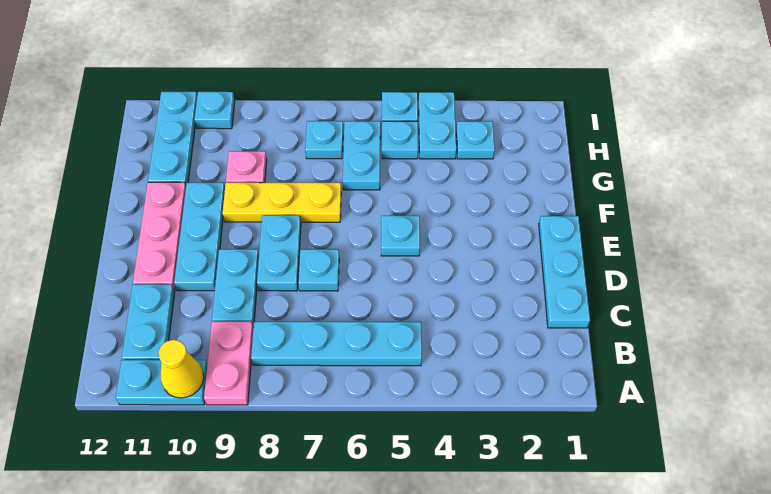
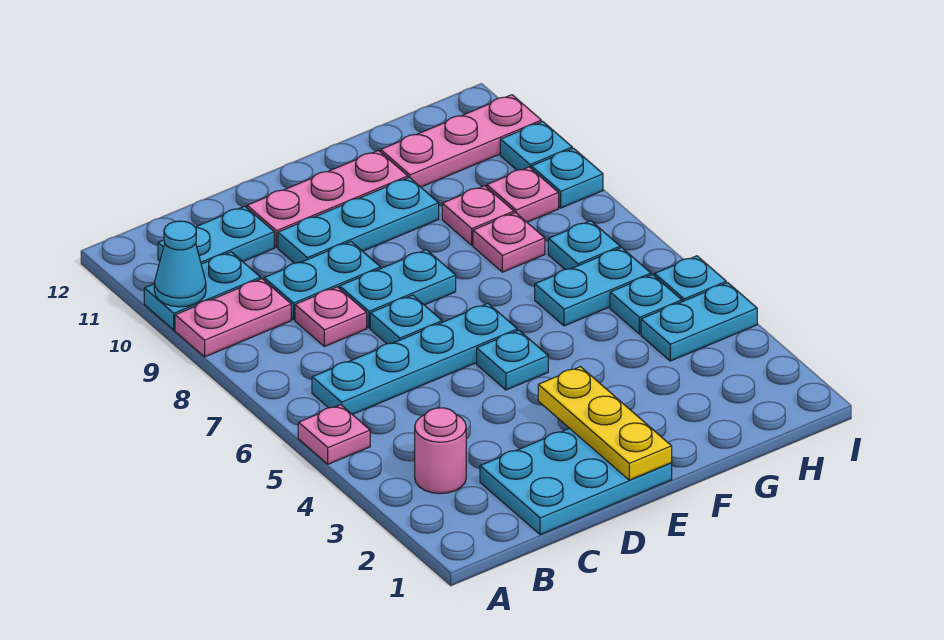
none -> pink plate A5 level 1
cyan plate A10:A11 level 1 -> cyan plate A10:B10 level 1
yellow cone A10 level 2 -> cyan cone A10 level 2
none -> pink round brick B3 level 1
cyan plate B5:B8 level 1 -> cyan plate B6:E6 level 1
cyan plate C1:E1 level 1 -> cyan plate C1:E2 level 1
none -> pink plate C8 level 1
yellow plate F7:F9 level 1 -> yellow plate E1:E3 level 2
none -> pink plate G8 level 1
cyan plate G11:I11 level 1 -> pink plate G11:I11 level 1
cyan plate H3 level 1 -> cyan plate I9 level 1
none -> pink plate H9 level 1

